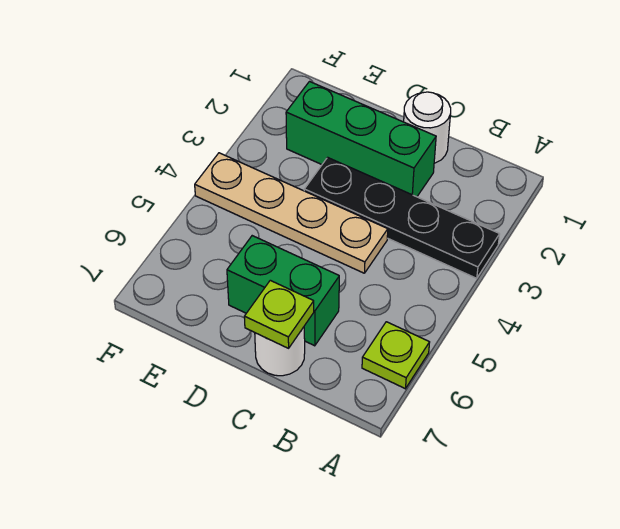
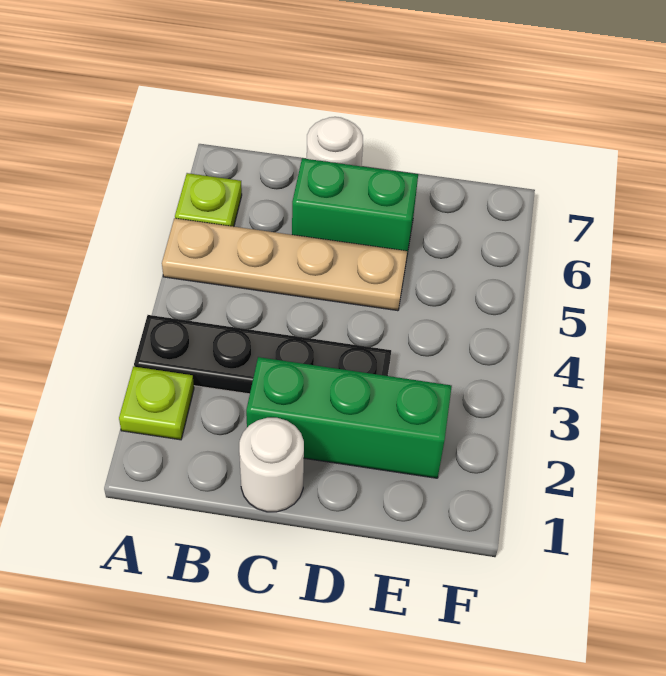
tan plate C4:F4 level 1 -> tan plate A5:D5 level 1
lime plate C7 level 2 -> lime plate A2 level 1

